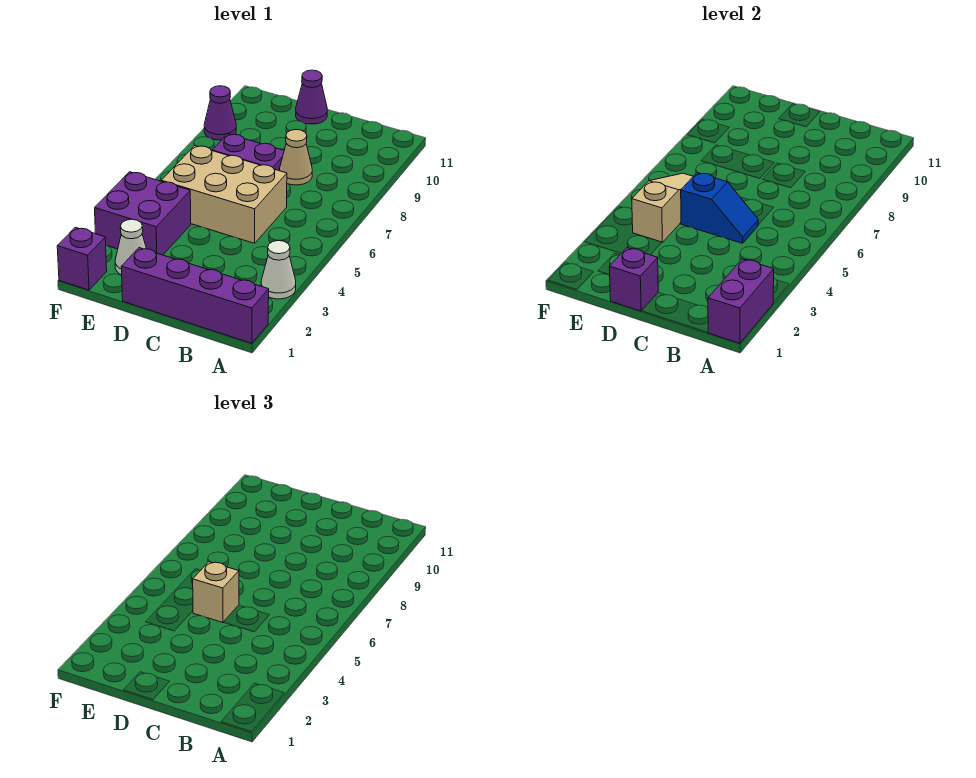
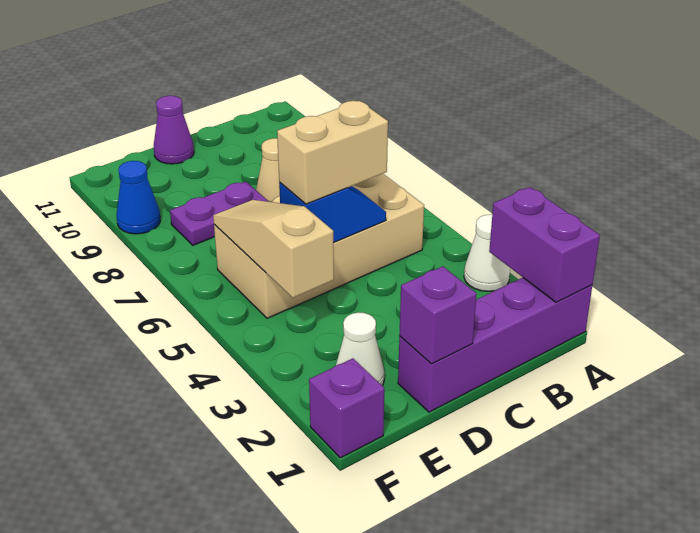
tan brick C5:E6 level 1 -> tan brick B5:E6 level 1
tan brick D5 level 3 -> tan brick C5:D5 level 3
purple brick E3:F4 level 1 -> none
purple cone F9 level 1 -> blue cone F9 level 1

